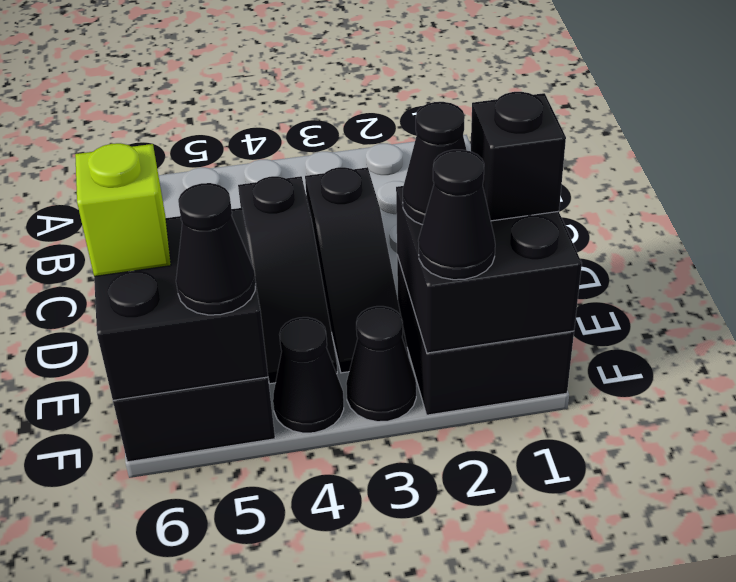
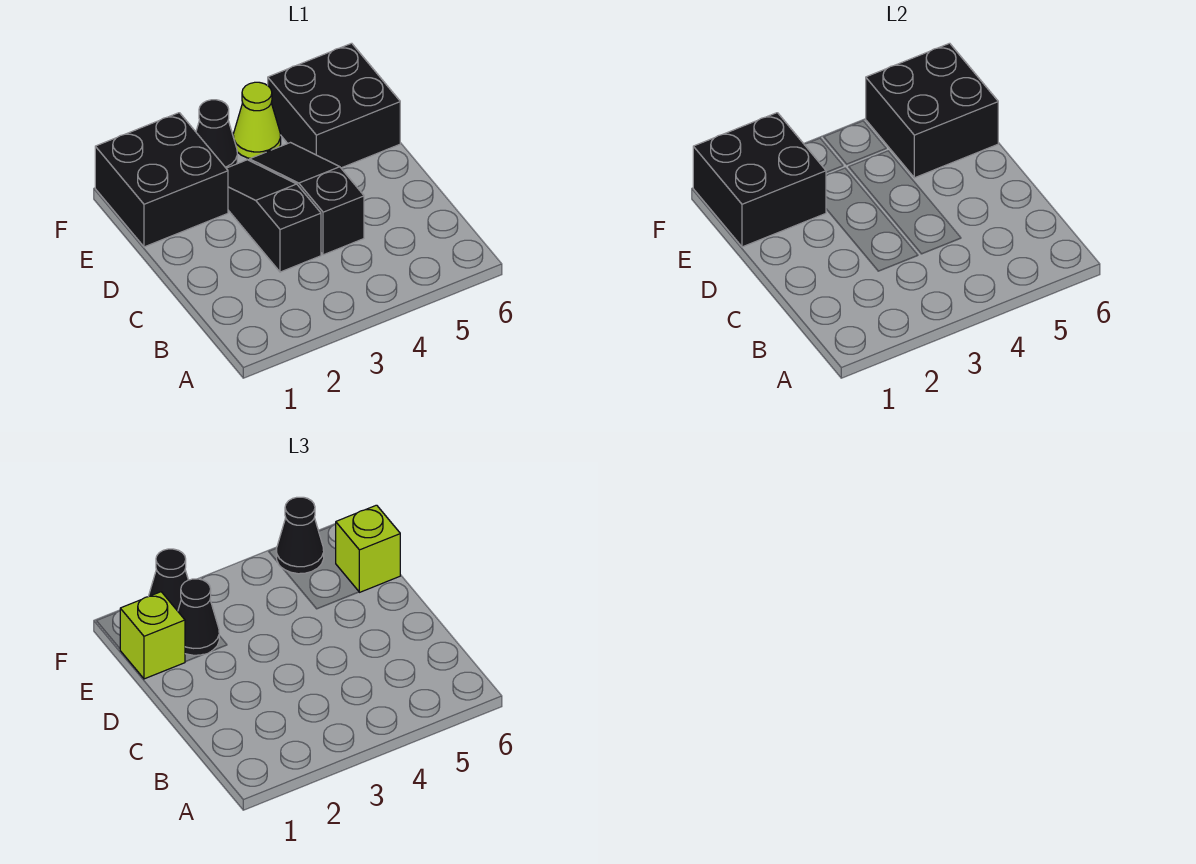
black brick E1 level 3 -> lime brick E1 level 3
black cone F4 level 1 -> lime cone F4 level 1

